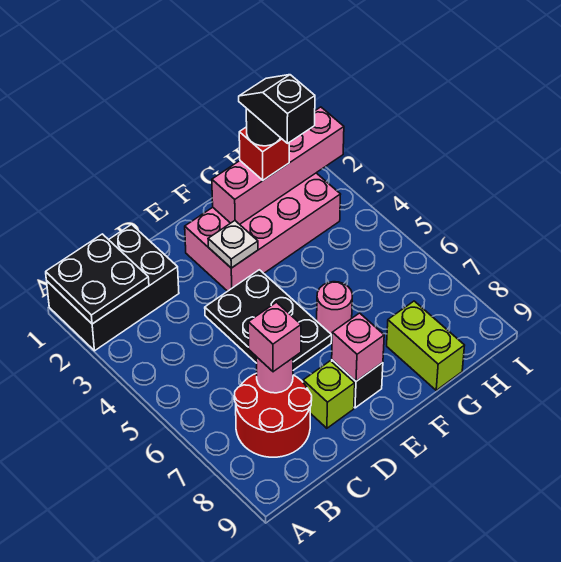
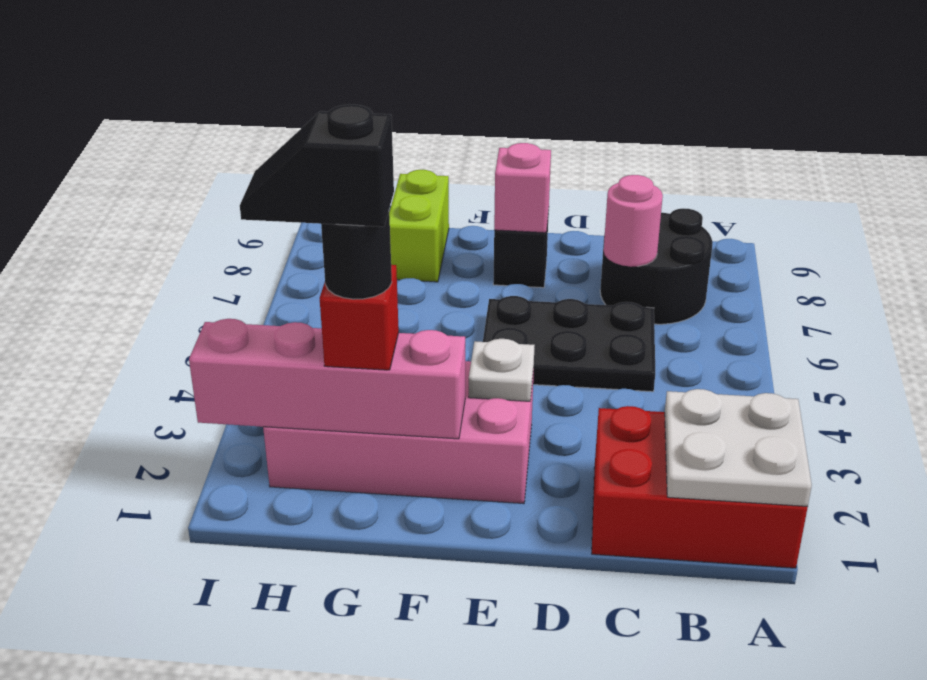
black brick A1:C2 level 1 -> red brick A1:C2 level 1
black plate A1:B2 level 2 -> white plate A1:B2 level 2
red round brick B7:C8 level 1 -> black round brick B7:C8 level 1
pink brick C7 level 3 -> none
black plate D4:E6 level 1 -> black plate C5:E6 level 1
lime brick D8 level 1 -> none
pink round brick F6 level 1 -> none
black slope G2:G3 level 5 top 3 -> black slope G2:H2 level 5 top G

